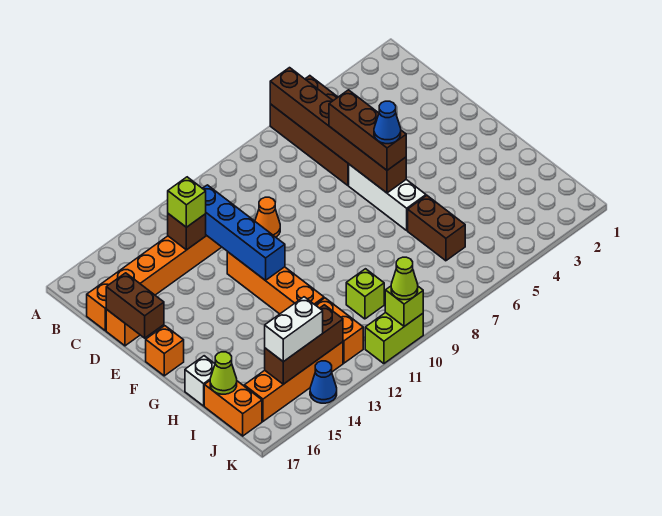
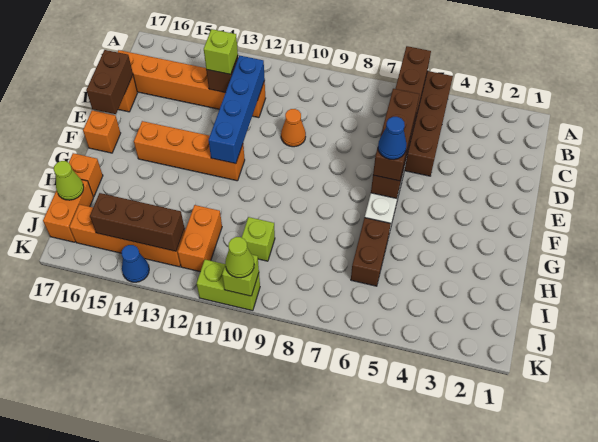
orange brick E12:H12 level 1 -> orange brick F12:F15 level 1
white brick H17 level 1 -> orange brick H17 level 1
white brick J14:J15 level 3 -> none

